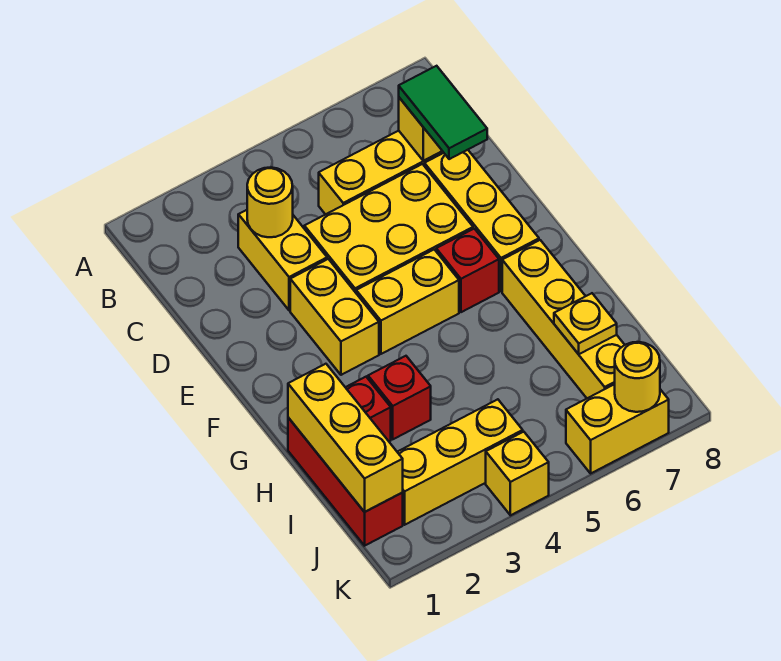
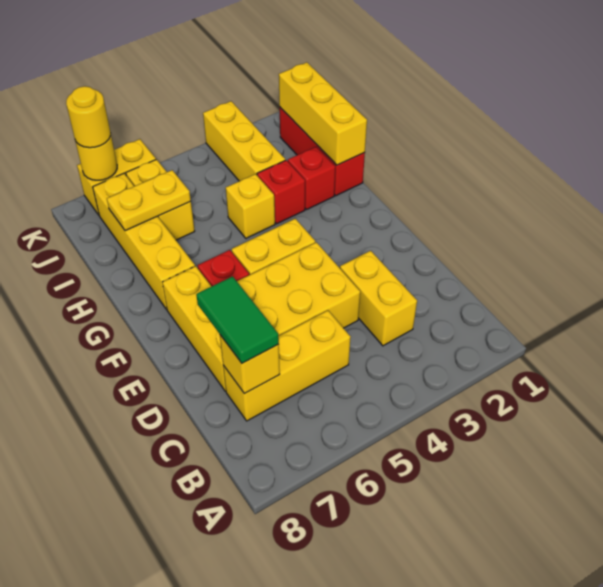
yellow round brick C3 level 2 -> yellow round brick K7 level 3
yellow brick E3:F3 level 1 -> yellow brick I6:J6 level 1
yellow plate I7 level 2 -> yellow plate I6:I7 level 2
yellow brick J2:J4 level 1 -> yellow brick I3:K3 level 1
yellow brick K4 level 1 -> yellow brick H4 level 1

